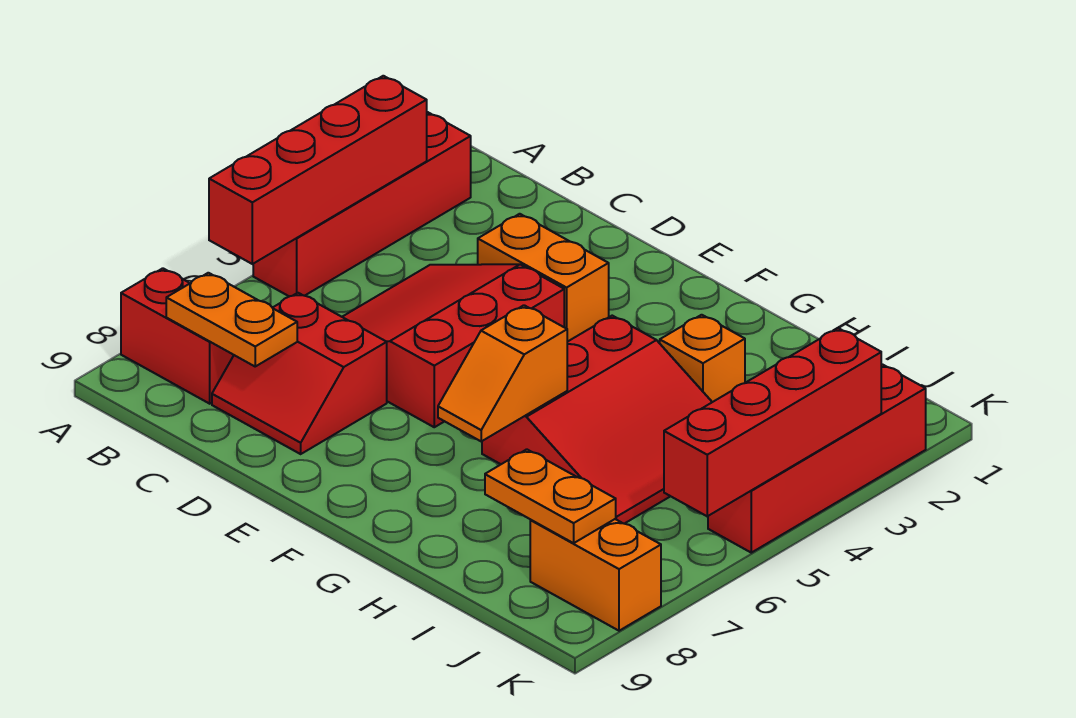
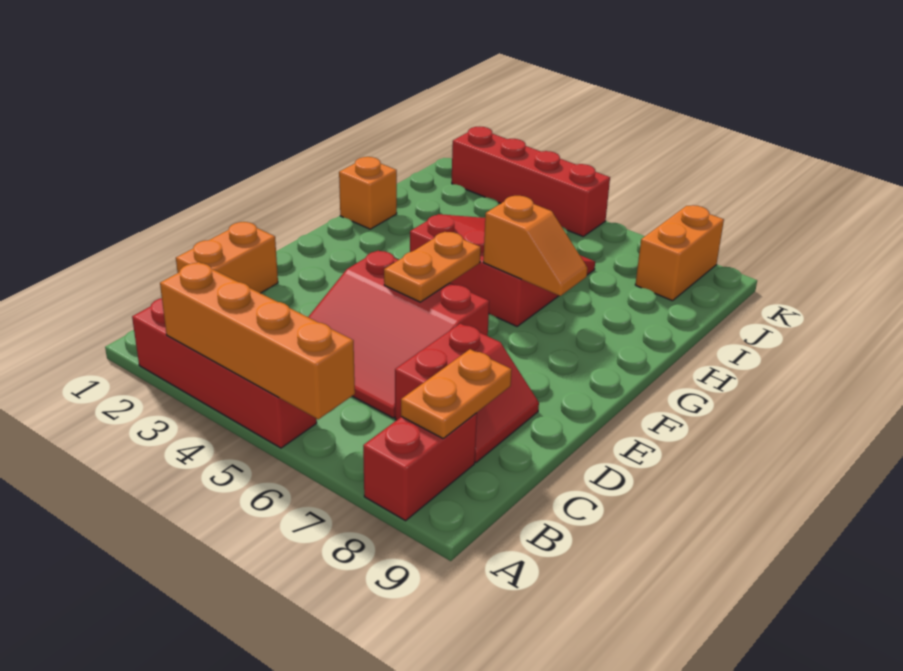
red brick A3:A6 level 2 -> orange brick A3:A6 level 2
orange brick D3:E3 level 1 -> orange brick C1:D1 level 1
orange brick H3 level 1 -> orange brick H1 level 1
orange plate I8:J8 level 2 -> orange plate E5:F5 level 2
red brick K3:K6 level 2 -> none

